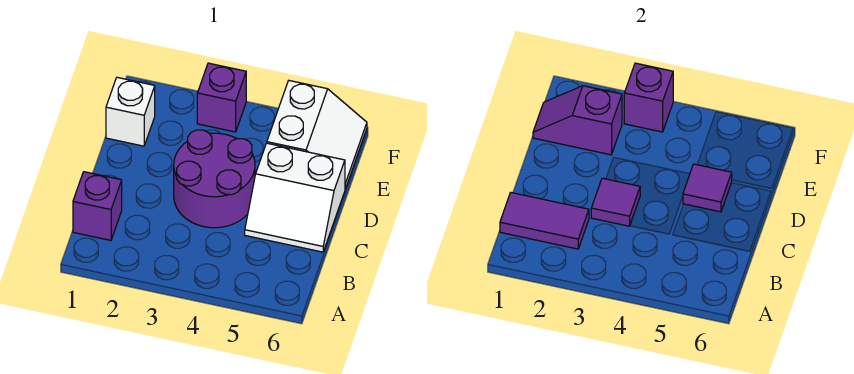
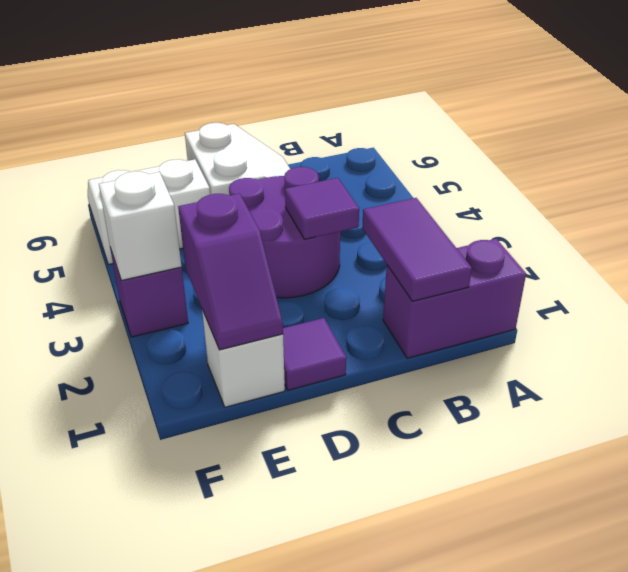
purple brick B1 level 1 -> purple brick A1:B1 level 1
purple tile D5 level 2 -> purple tile D1 level 1
purple brick F3 level 2 -> white brick F3 level 2

